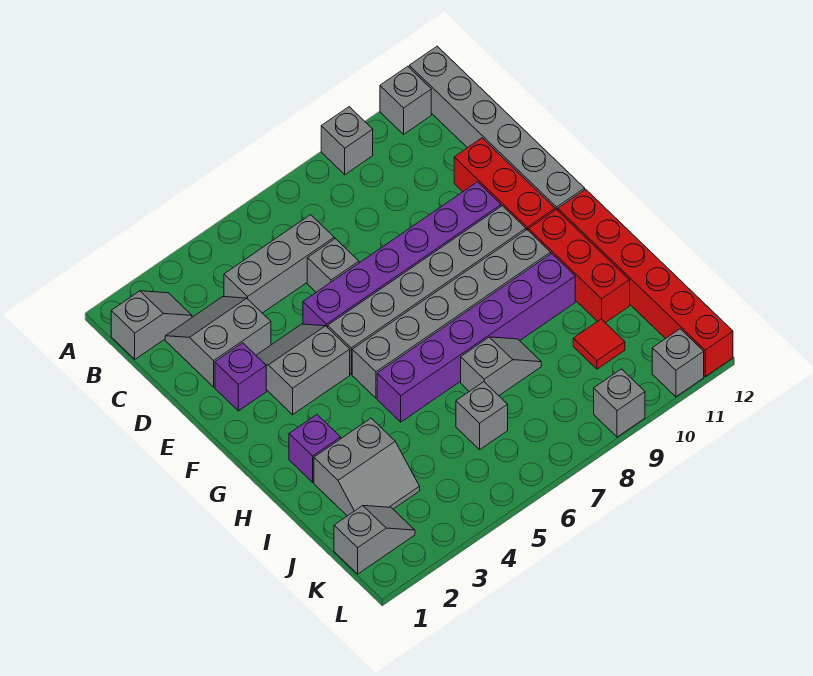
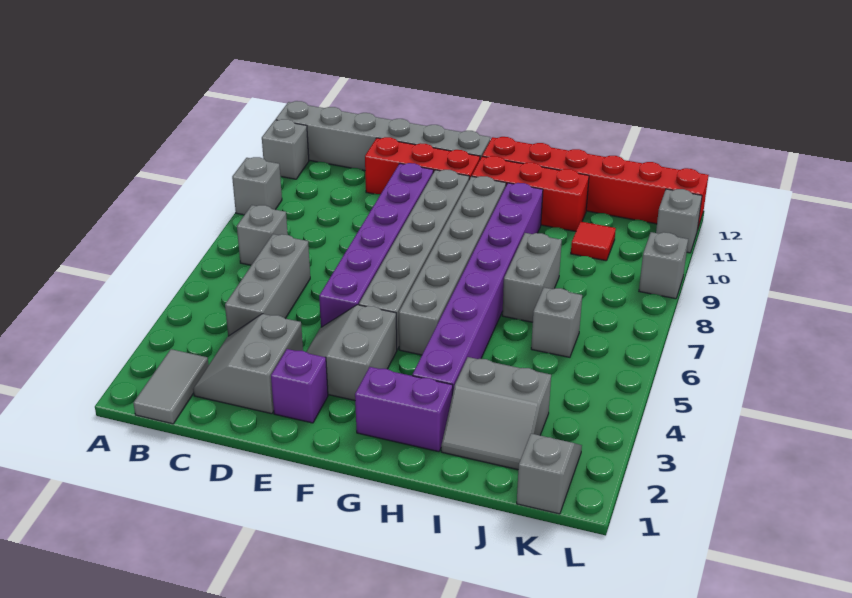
grey slope B1:B2 level 1 top 1 -> grey tile B1:B2 level 1
grey brick D6 level 1 -> grey brick B7 level 1
purple brick H2 level 1 -> purple brick G2:H2 level 1
purple brick H5:H10 level 1 -> purple brick H3:H10 level 1
grey slope I2:J3 level 1 top I -> grey slope I2:J3 level 1 top 3
grey slope I7:I8 level 1 top 7 -> grey brick I7:I8 level 1

